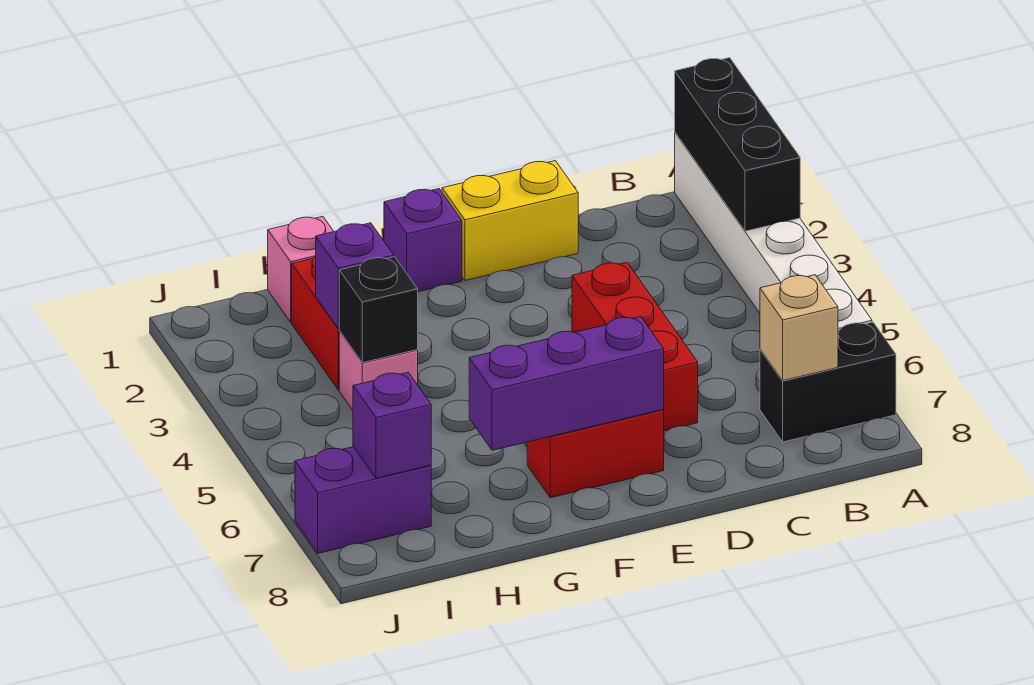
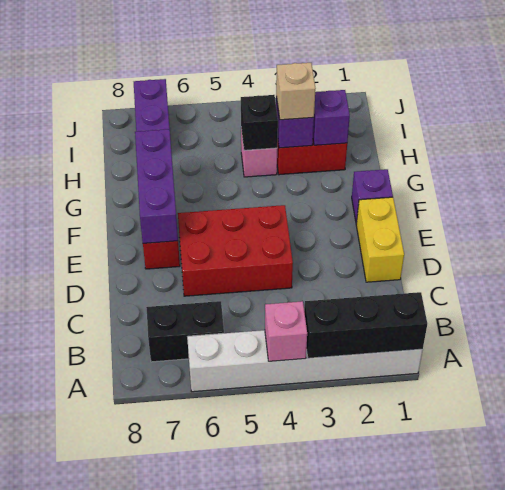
black brick A7:B7 level 1 -> black brick B6:B7 level 1
tan brick B7 level 2 -> tan brick H3 level 3
red brick D4:D6 level 1 -> red brick D4:E6 level 1
pink brick H1 level 1 -> pink brick A4 level 2
purple brick I7 level 2 -> purple brick H2 level 2

